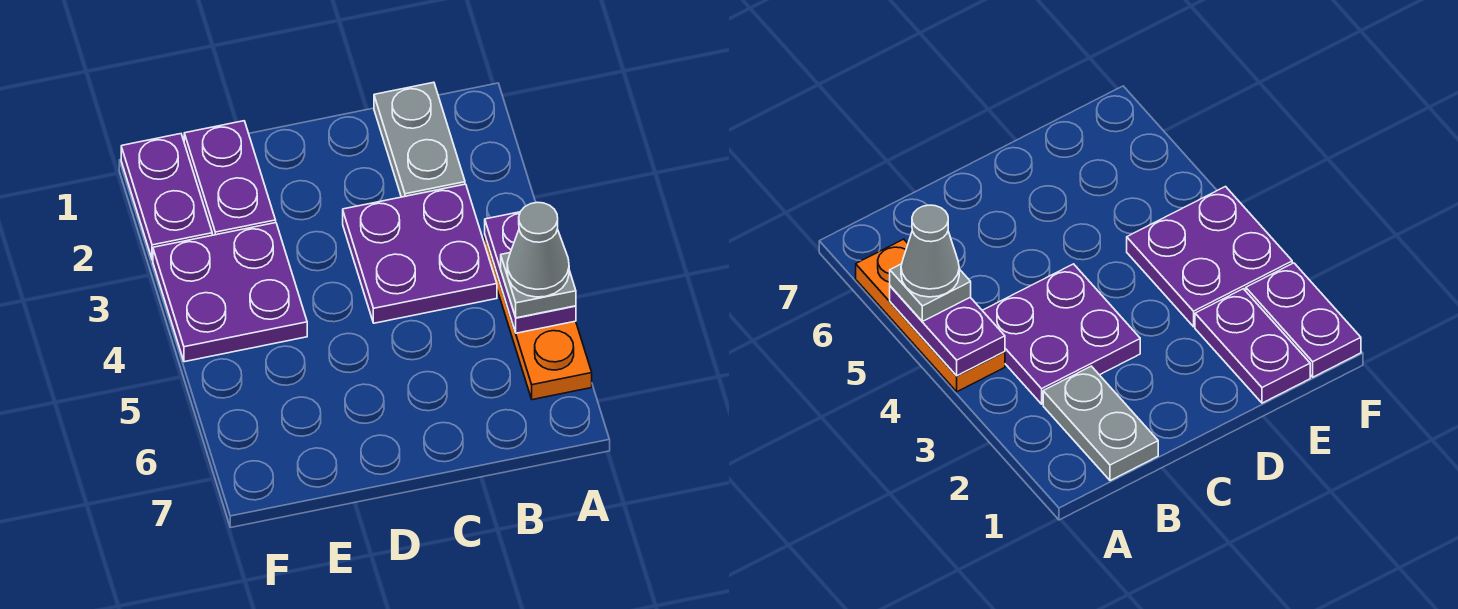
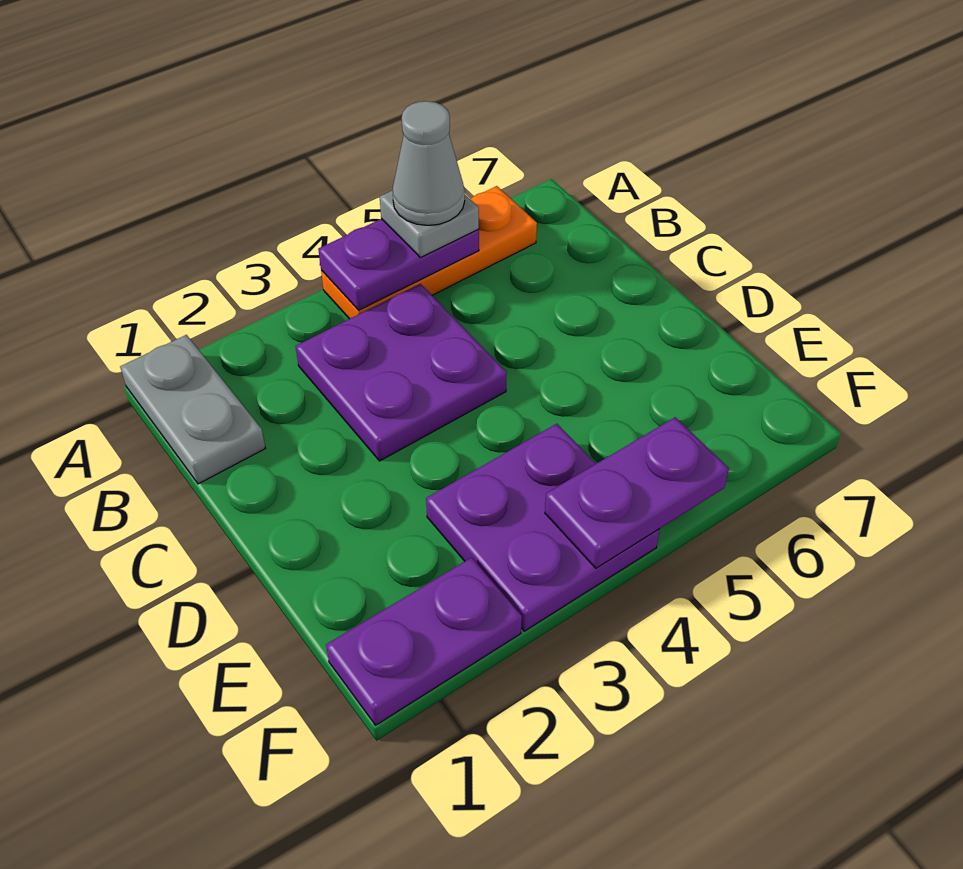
grey plate B1:B2 level 1 -> grey plate A1:B1 level 1
purple plate E1:E2 level 1 -> purple plate F4:F5 level 2

